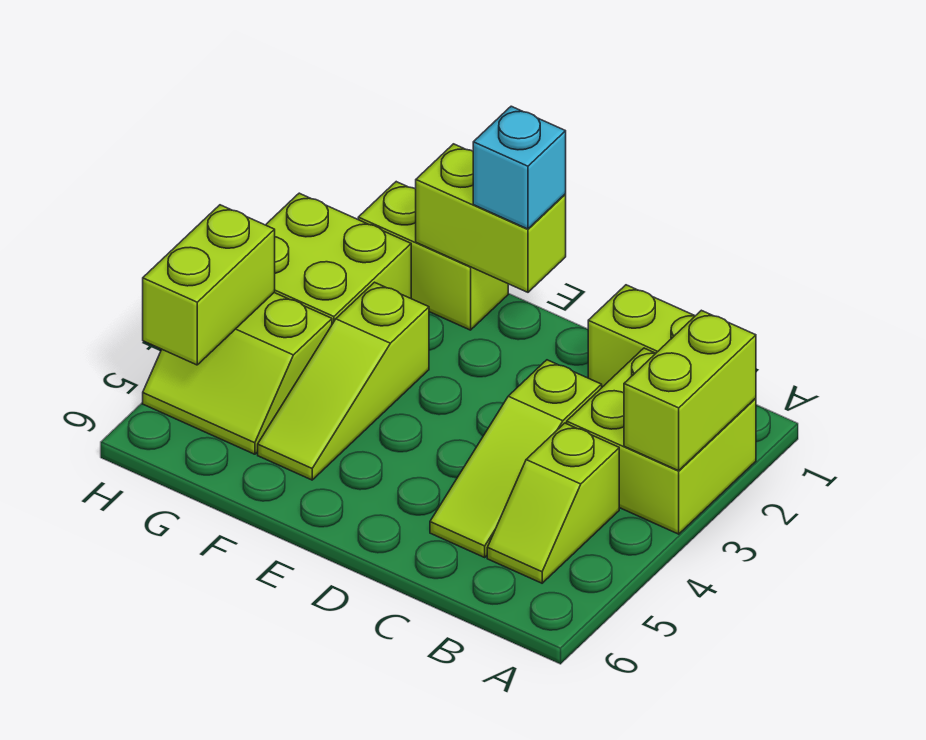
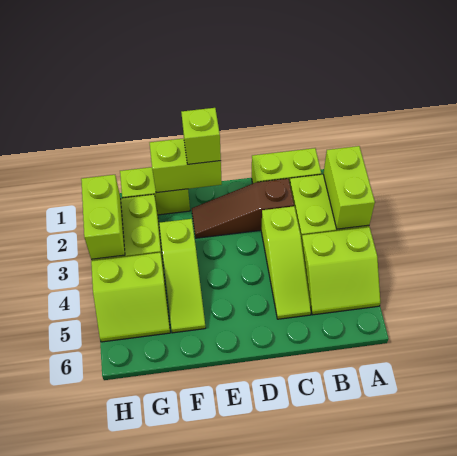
lime slope B4:B5 level 1 top 4 -> lime slope A4:B5 level 1 top 4
none -> brown slope C2:E2 level 1 top C
cyan brick E1 level 3 -> lime brick E1 level 3
lime brick H4:H5 level 2 -> lime brick H2:H3 level 2

